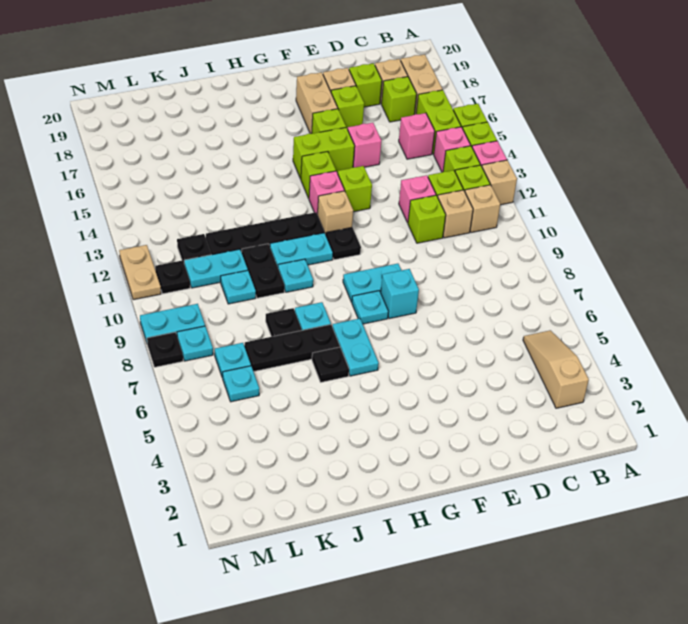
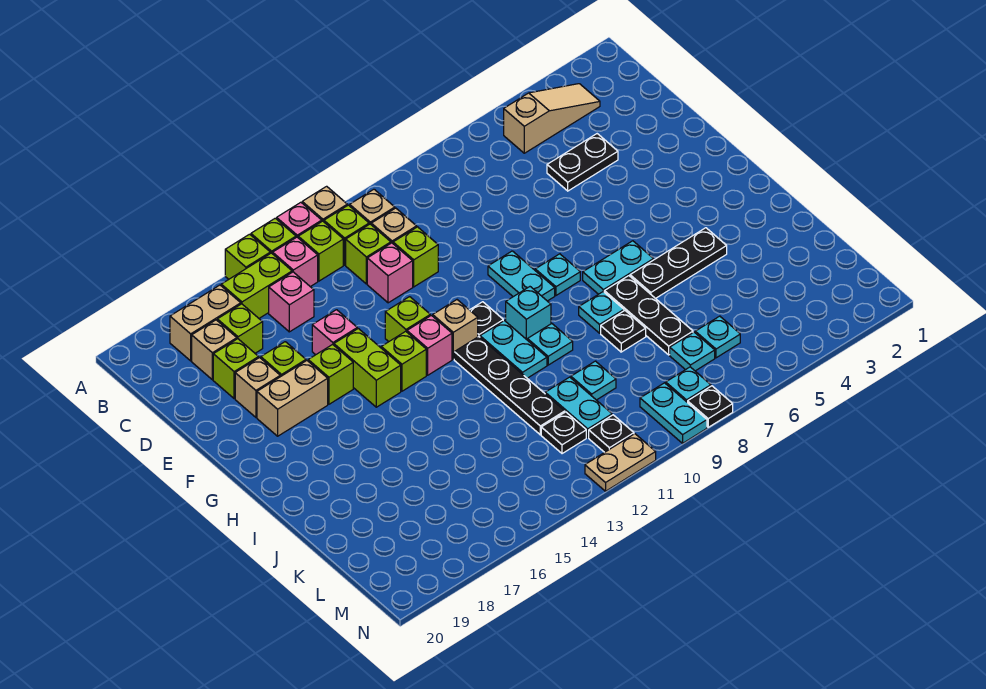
tan slope B3:B5 level 1 top 3 -> tan slope B3:B5 level 1 top 5
cyan brick F8 level 1 -> cyan brick H10 level 1
black plate I6 level 1 -> black plate I4:I6 level 1
black plate J10:J11 level 1 -> black plate D4:D5 level 1

